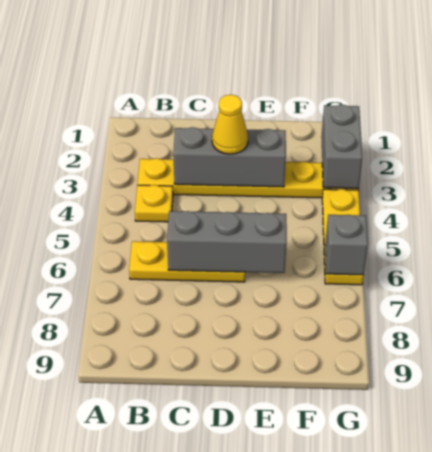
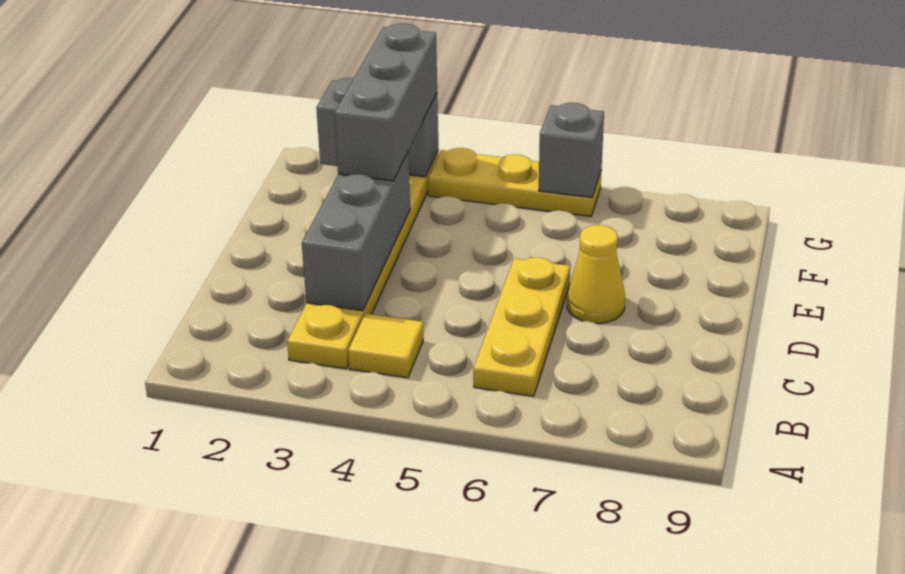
yellow plate B4 level 1 -> yellow tile B4 level 1
grey brick C6:E6 level 2 -> grey brick E3:G3 level 3
yellow cone D3 level 3 -> yellow cone D7 level 1

